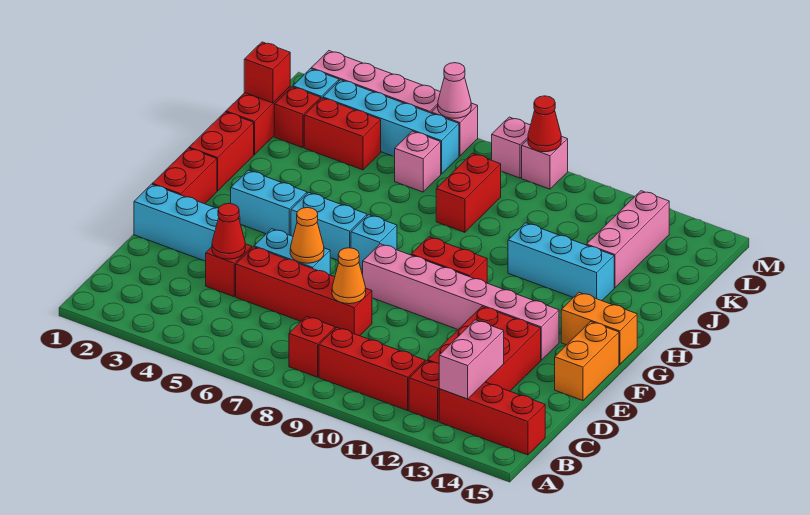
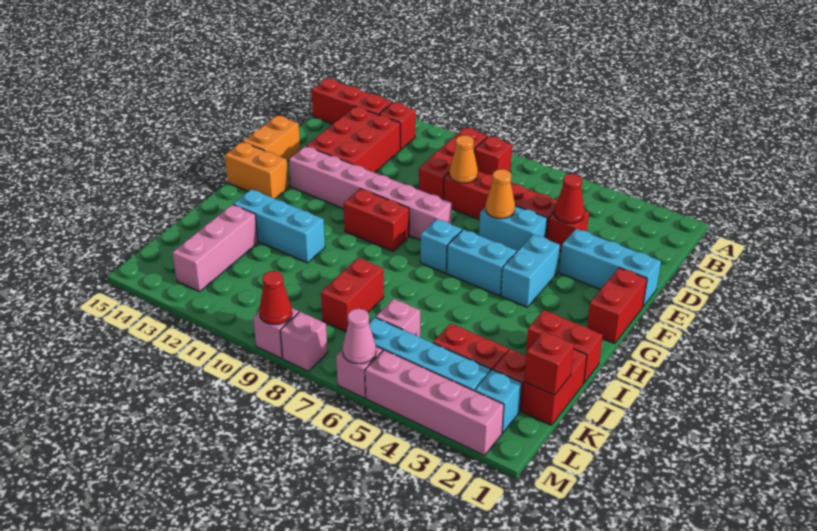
red brick B9:B11 level 1 -> red brick B9:D9 level 1
pink brick B13:C13 level 2 -> none
cyan brick G3:G4 level 1 -> cyan brick F4:G4 level 1
red brick H1:I1 level 1 -> red brick I1:I2 level 1

